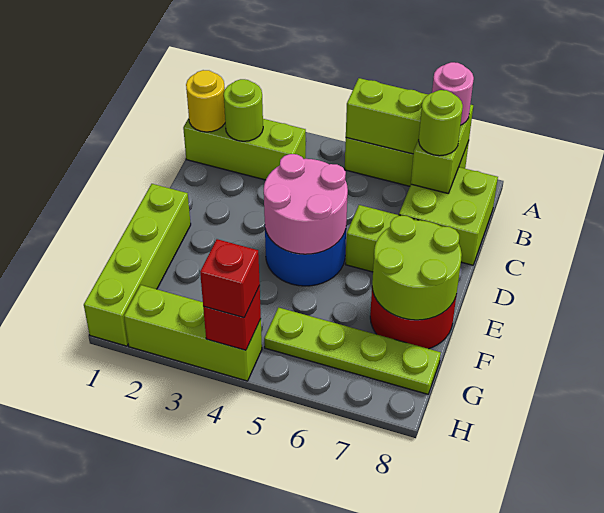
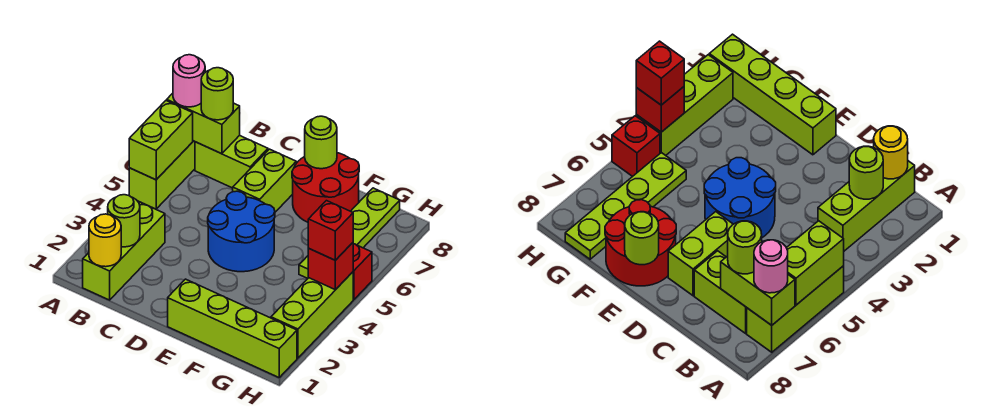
lime brick B7:C8 level 1 -> lime brick B7:C7 level 1
pink round brick D4:E5 level 2 -> none
lime round brick E7:F8 level 2 -> lime round brick E8 level 2
none -> red brick H5 level 1

